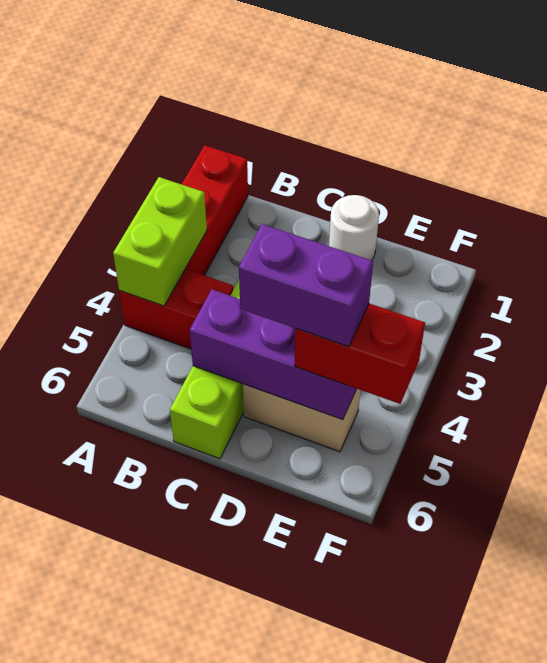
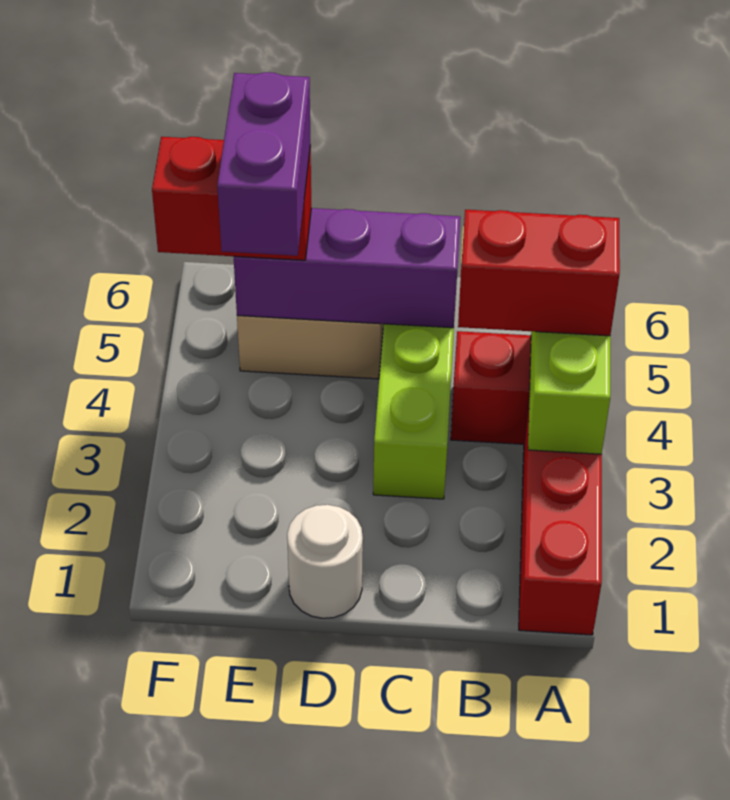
none -> red brick A4:B4 level 3
purple brick D5:E5 level 4 -> purple brick E4:E5 level 4

